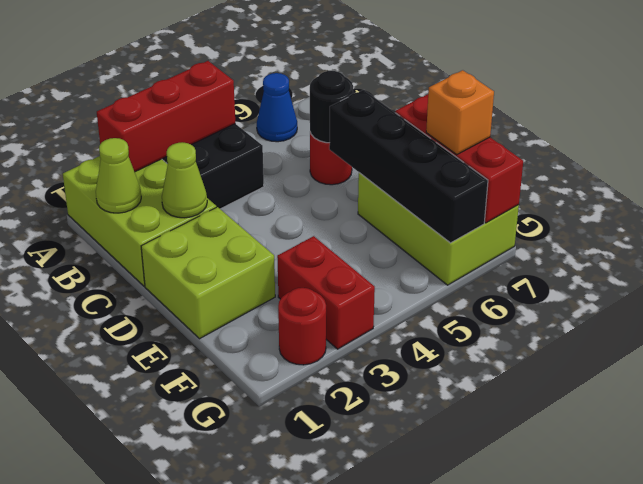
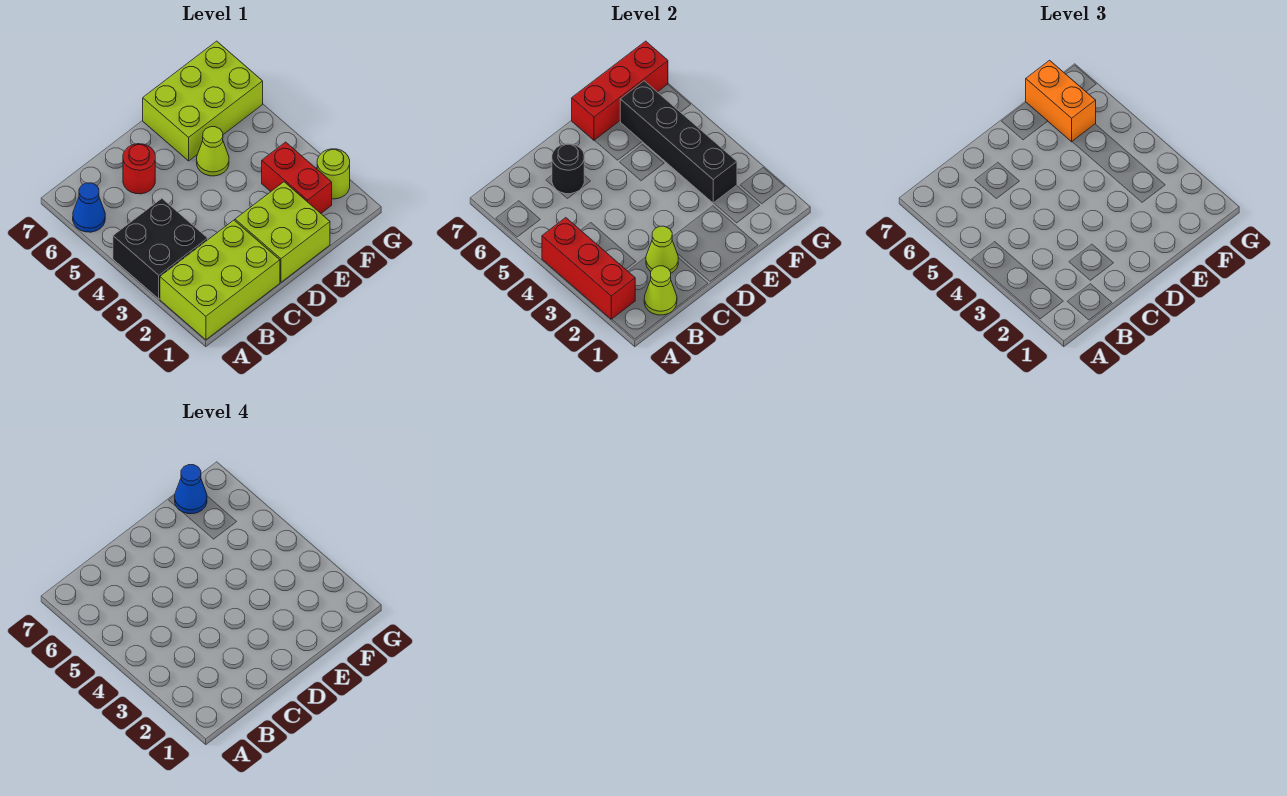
black brick D6:G6 level 2 -> black brick F3:F6 level 2
none -> lime cone E5 level 1
red brick F3:G3 level 1 -> red brick F2:F3 level 1
orange brick F7 level 3 -> orange brick F6:F7 level 3
none -> blue cone F7 level 4
red round brick G2 level 1 -> lime round brick G2 level 1

